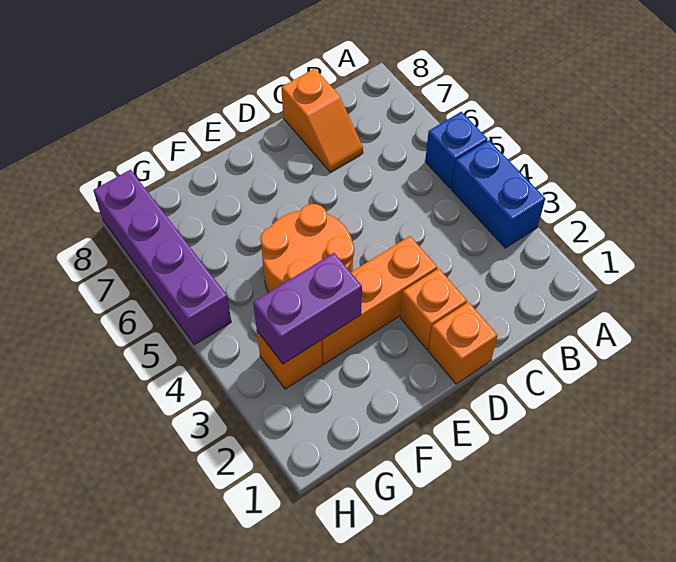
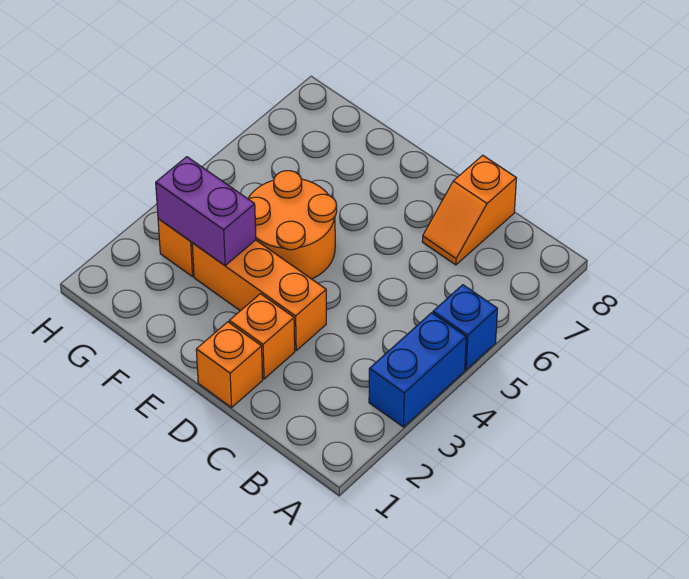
purple brick H5:H8 level 1 -> none

